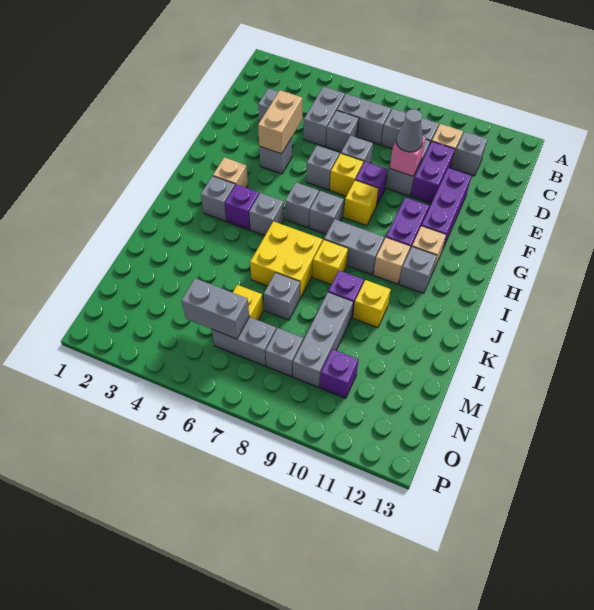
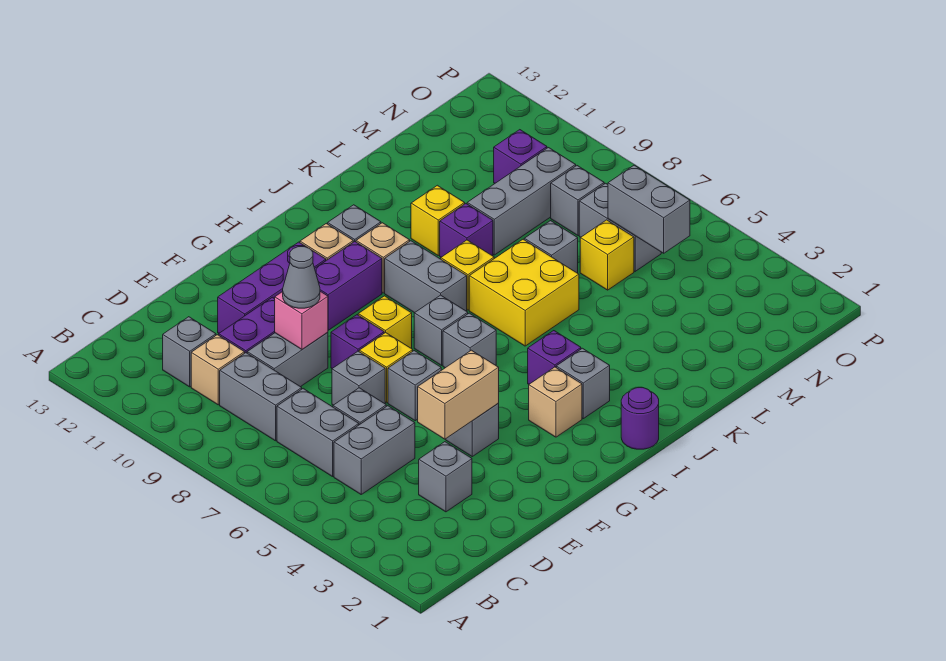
none -> purple round brick I1 level 1
grey brick I5 level 1 -> none

